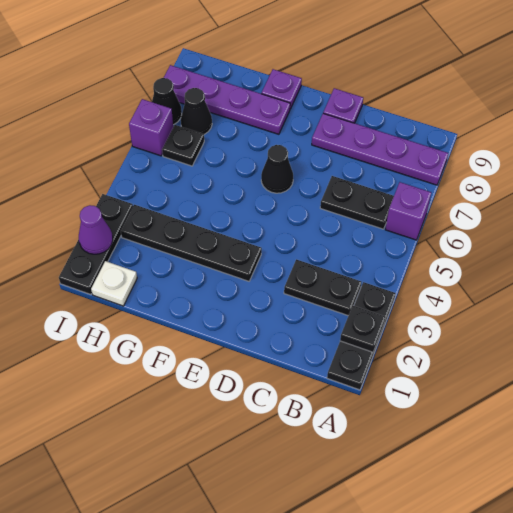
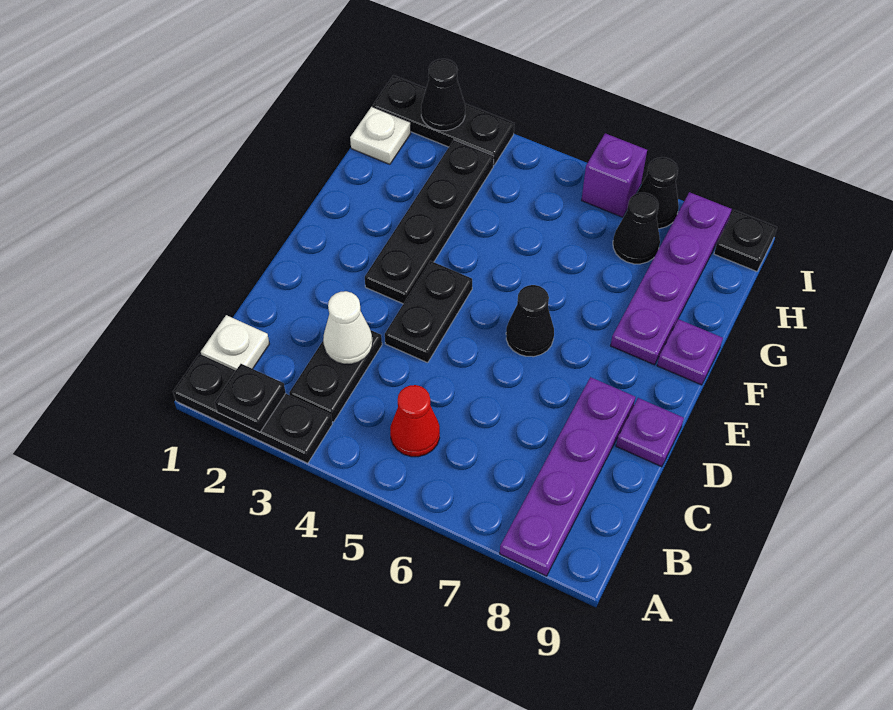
purple brick A6 level 1 -> none
none -> white plate B1 level 1
none -> red cone B5 level 1
black plate B6:C6 level 1 -> black plate D4:E4 level 1
none -> white cone C3 level 2
black plate H6 level 1 -> black plate I9 level 1
purple cone I2 level 2 -> black cone I2 level 2

